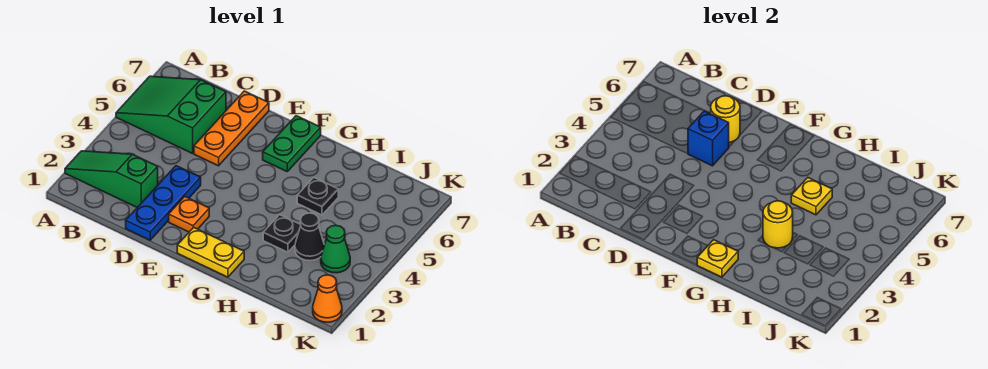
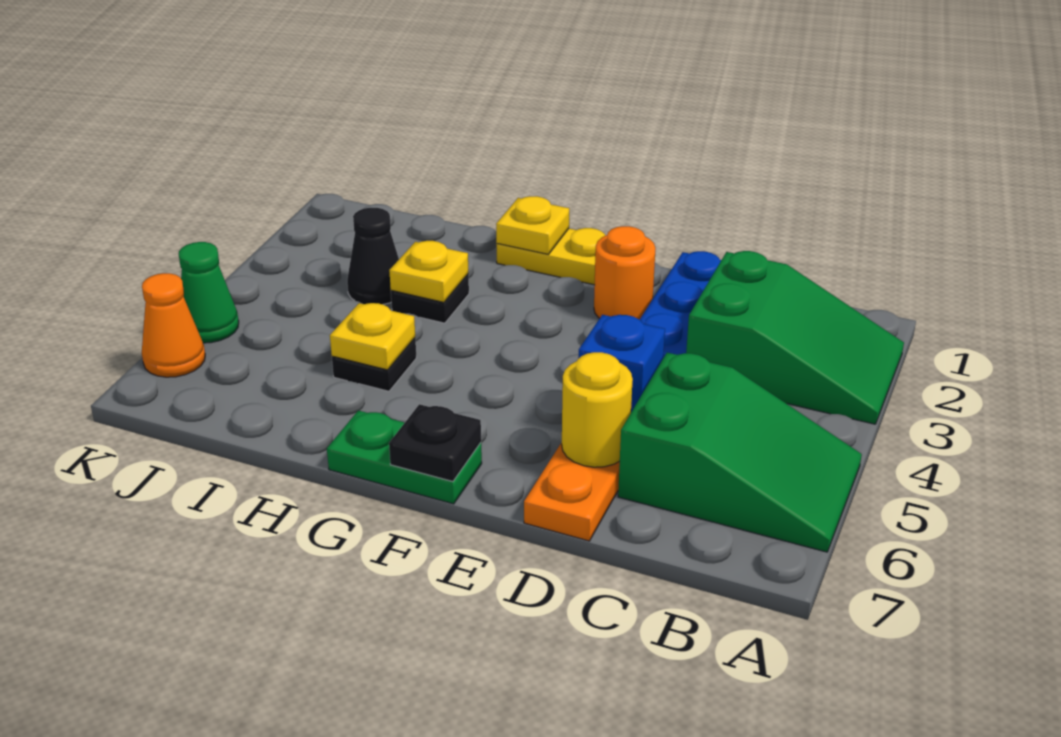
green slope A2:C2 level 1 top C -> green slope A2:C3 level 1 top C
orange plate E2 level 1 -> orange round brick E2 level 1
green plate F6:F7 level 1 -> green plate F7:G7 level 1
none -> black plate F7 level 2
yellow round brick H3 level 2 -> yellow plate H3 level 2
green cone J3 level 1 -> green cone K5 level 1
orange cone K1 level 1 -> orange cone K6 level 1

